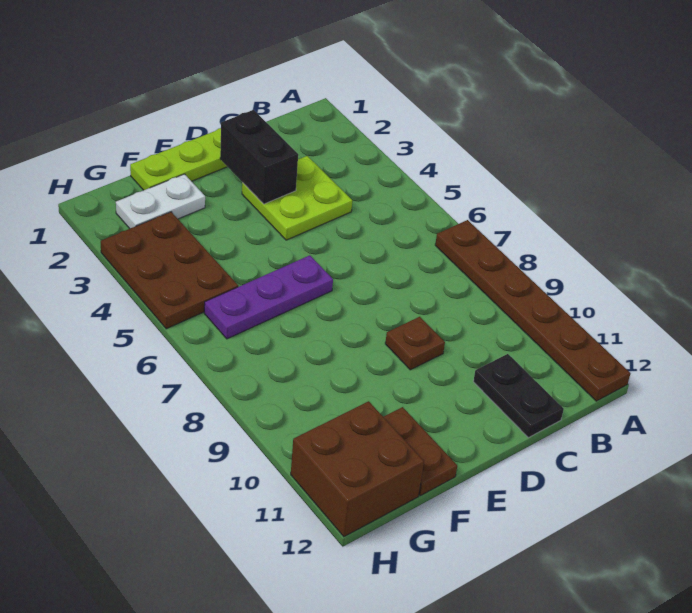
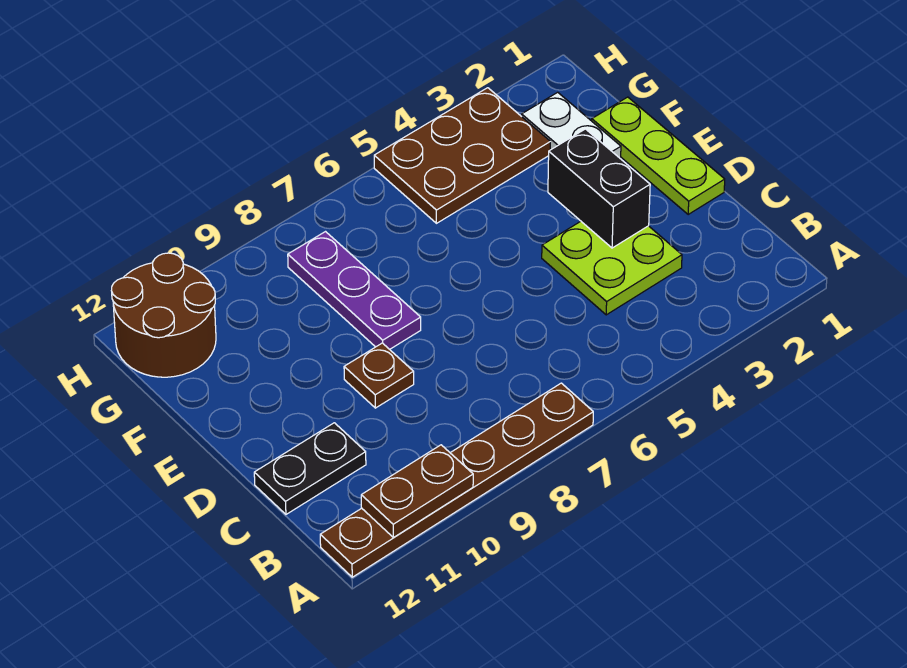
black brick D2:D3 level 2 -> black brick D3:E3 level 2
purple plate E6:G6 level 1 -> purple plate E8:G8 level 1
brown plate F11:F12 level 1 -> brown plate A10:A11 level 2
brown brick G11:H12 level 1 -> brown round brick G11:H12 level 1

